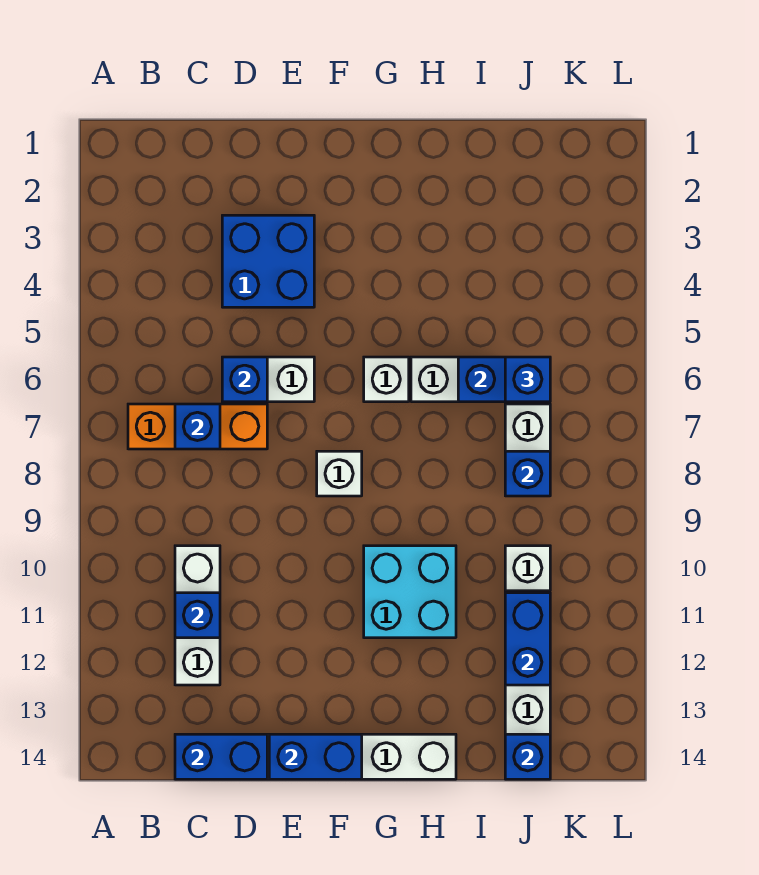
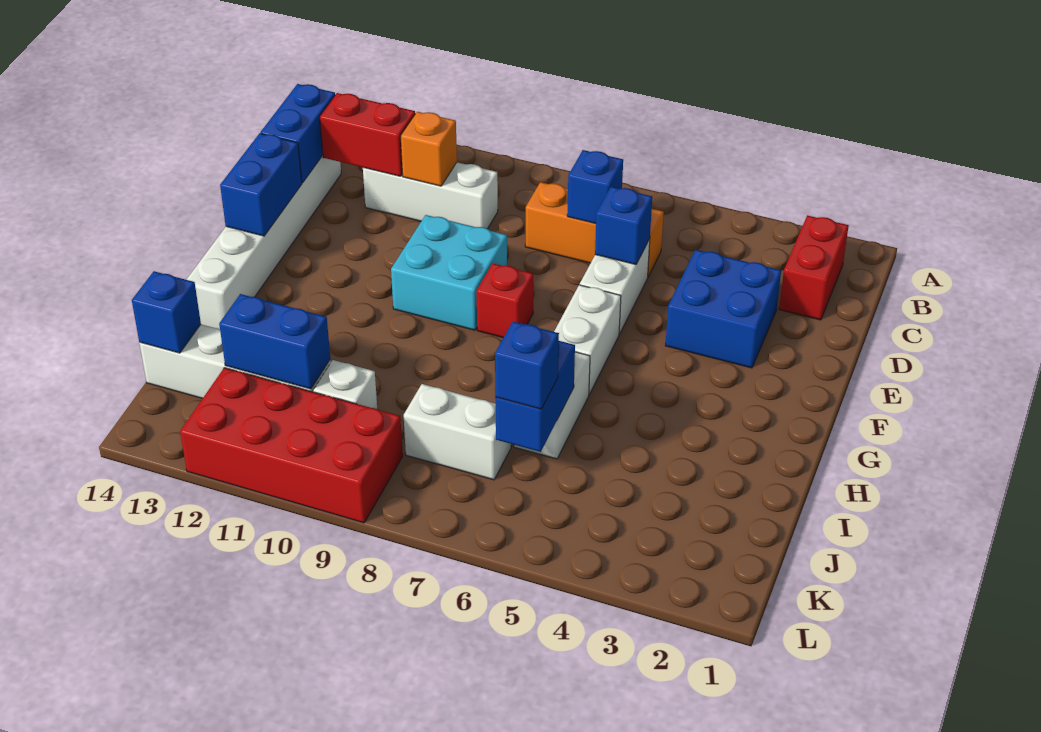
none -> red brick B2:C2 level 1
orange brick B7:D7 level 1 -> orange brick C6:C8 level 1
blue brick C11 level 2 -> orange brick C11 level 2
none -> red brick C12:C13 level 2
white brick F8 level 1 -> red brick F8 level 1
white brick G6 level 1 -> white brick F6:G6 level 1
cyan brick G10:H11 level 1 -> cyan brick E9:F10 level 1
blue brick J8 level 2 -> none
none -> red brick K9:L12 level 1

